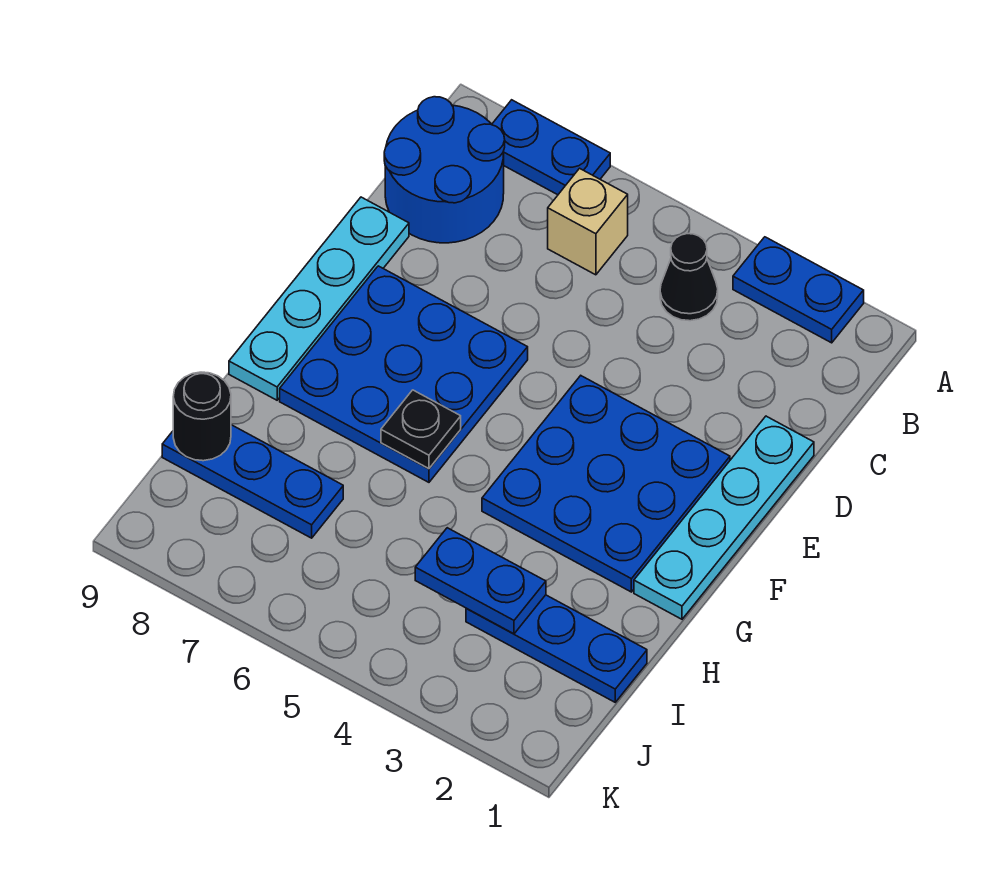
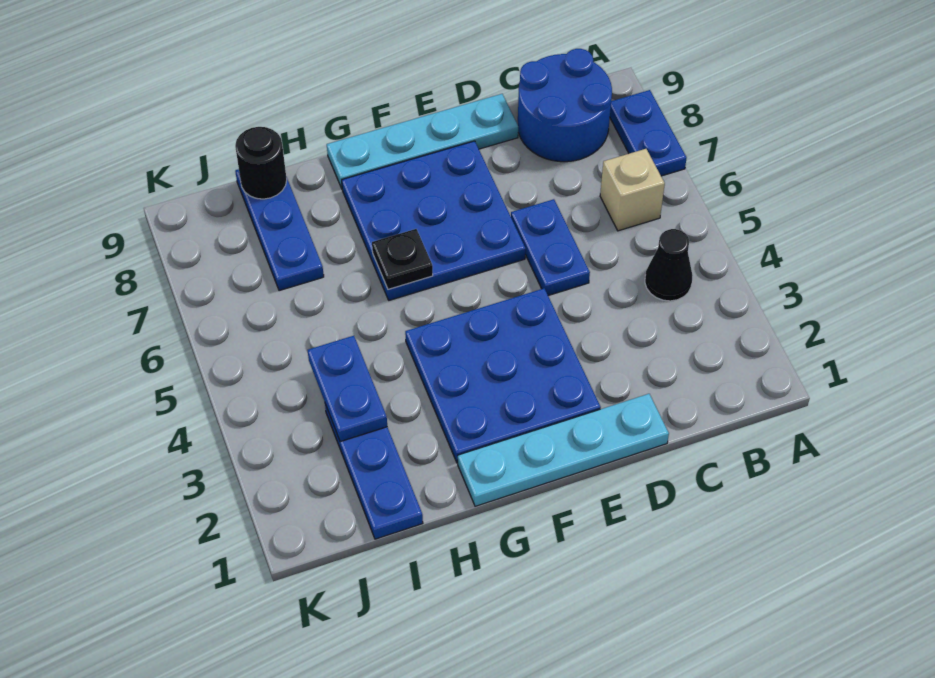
blue plate A2:A3 level 1 -> blue plate D5:D6 level 1

